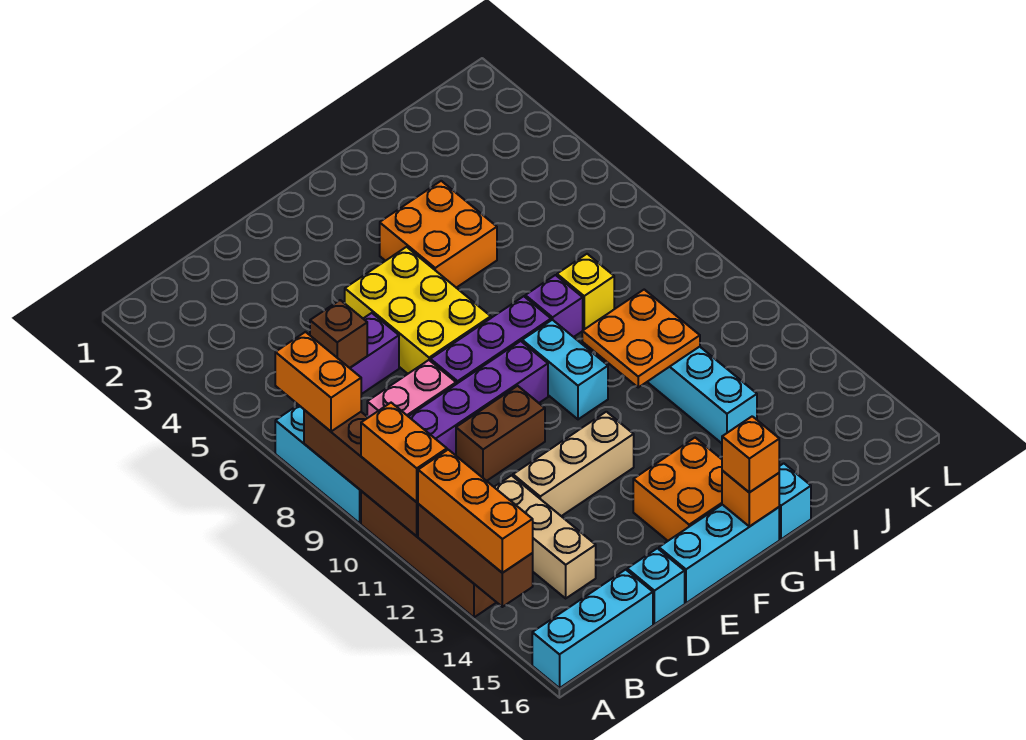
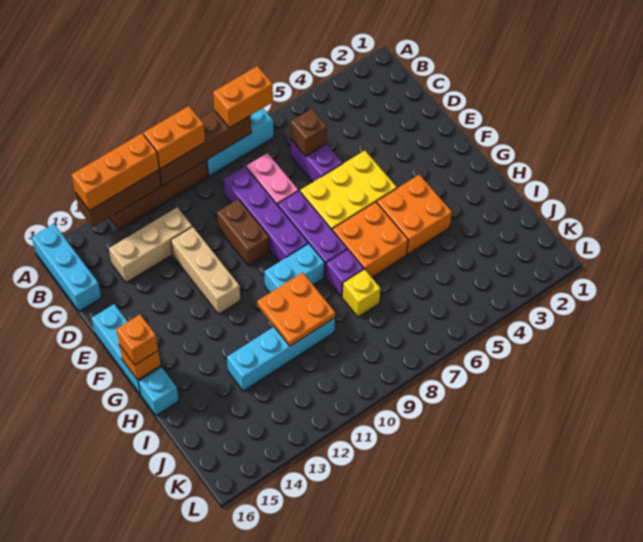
cyan brick D16 level 1 -> none
orange brick F14:G15 level 1 -> orange brick G6:H7 level 1

